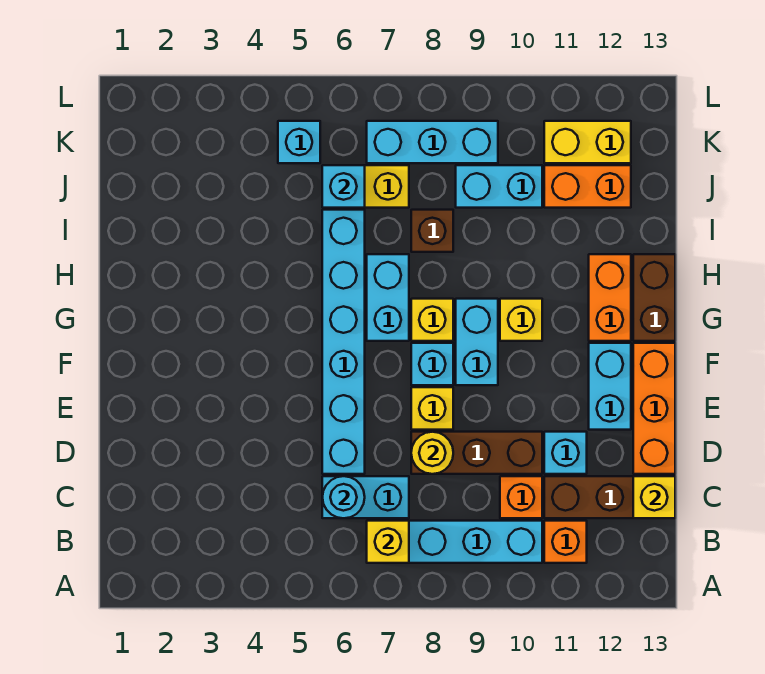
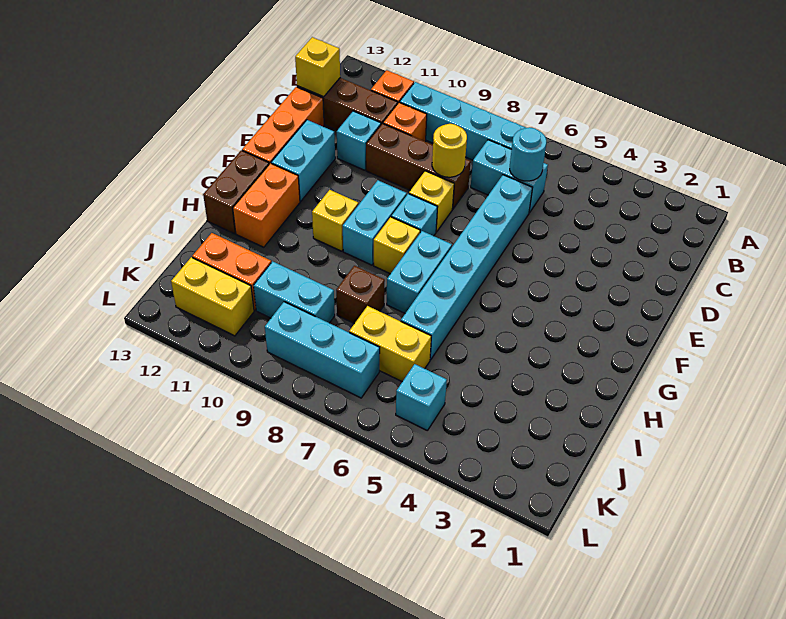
yellow brick B7 level 2 -> none
cyan brick J6 level 2 -> none

